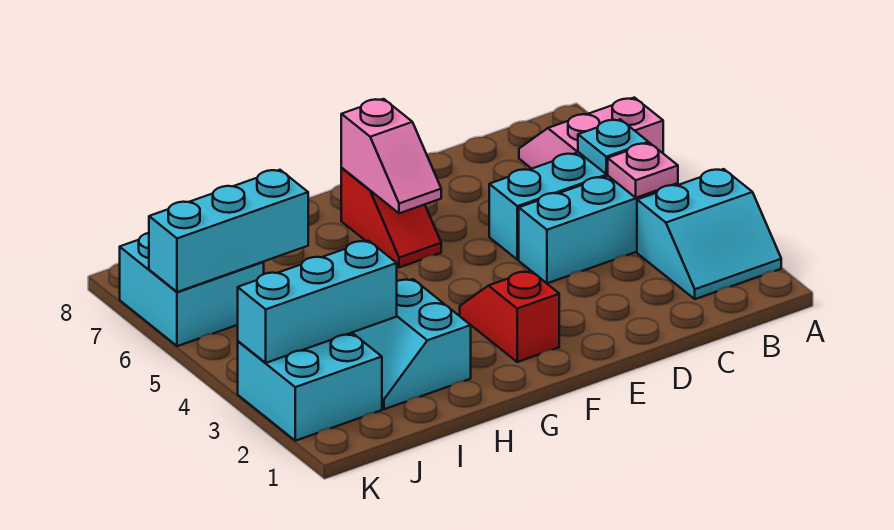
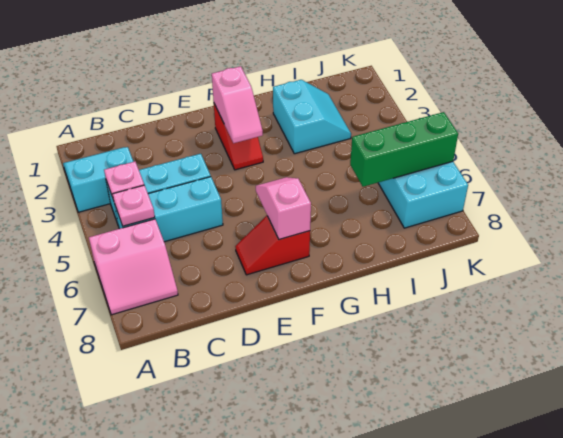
cyan plate B5 level 2 -> pink plate B5 level 2
none -> pink slope F2:F3 level 2 top 2
red slope F6:F7 level 1 top 7 -> red slope E7:F7 level 1 top F
cyan brick I3:K3 level 2 -> none
cyan brick I6:K6 level 2 -> green brick I6:K6 level 2
cyan brick J2:K3 level 1 -> none

